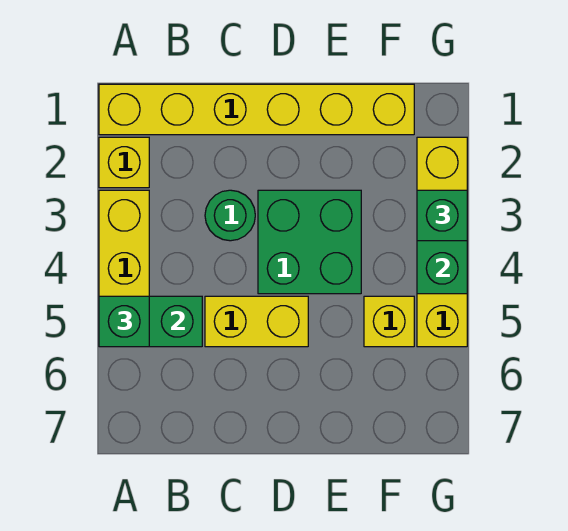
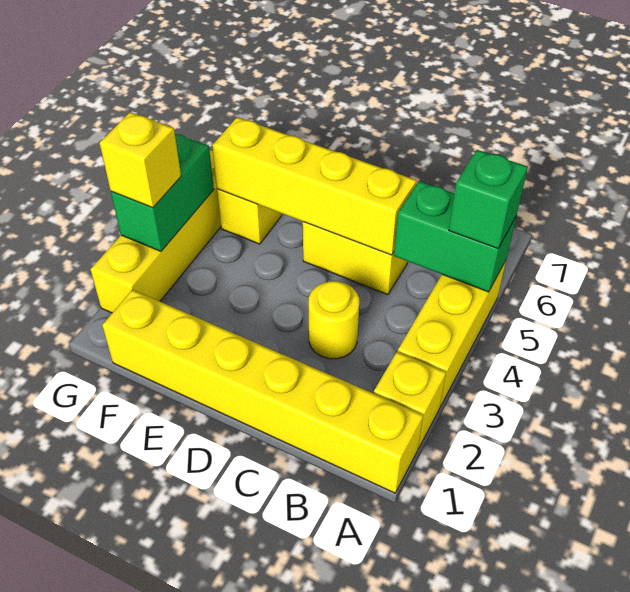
green round brick C3 level 1 -> yellow round brick C3 level 1
none -> yellow brick C5:F5 level 2
green brick D3:E4 level 1 -> none
green brick G3 level 3 -> yellow brick G3 level 3

